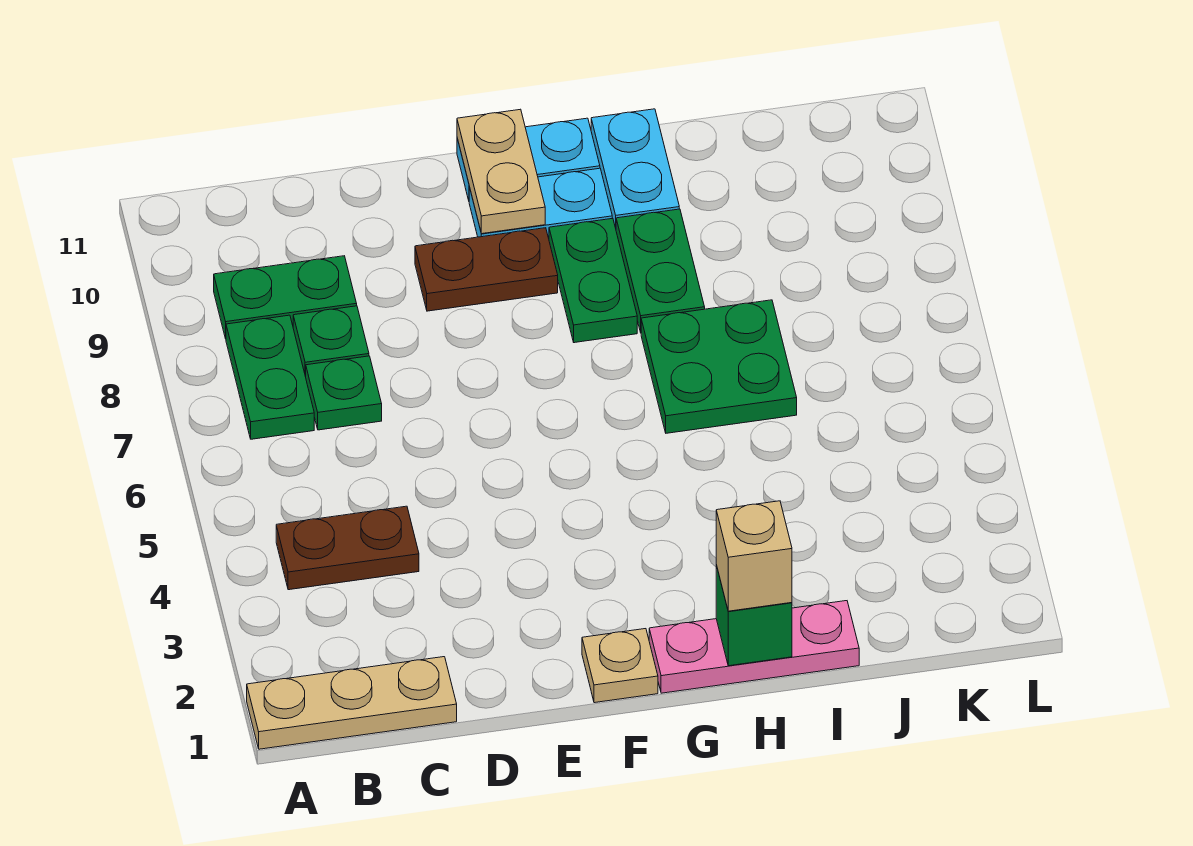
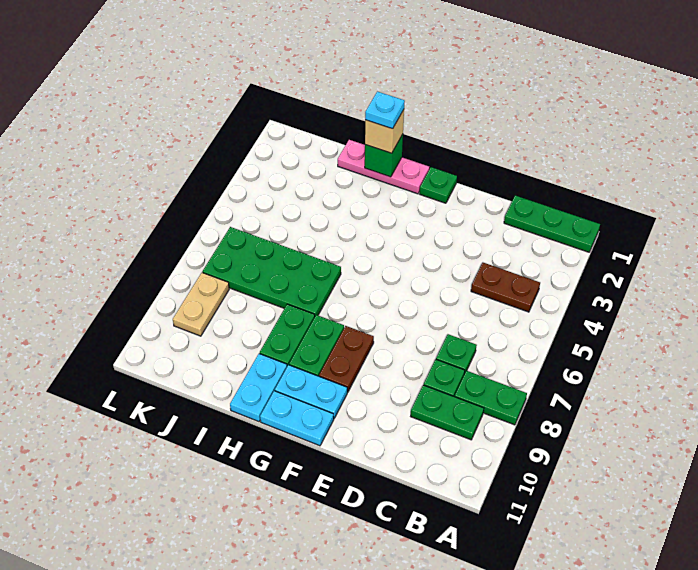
tan plate A1:C1 level 1 -> green plate A1:C1 level 1
green plate B7:B8 level 1 -> green plate A8:B8 level 1
brown plate E9:F9 level 1 -> brown plate F8:F9 level 1
tan plate F1 level 1 -> green plate F1 level 1
tan plate F10:F11 level 2 -> tan plate K8:K9 level 1
none -> cyan plate H1 level 4
green plate H6:I7 level 1 -> green plate H6:K7 level 1

